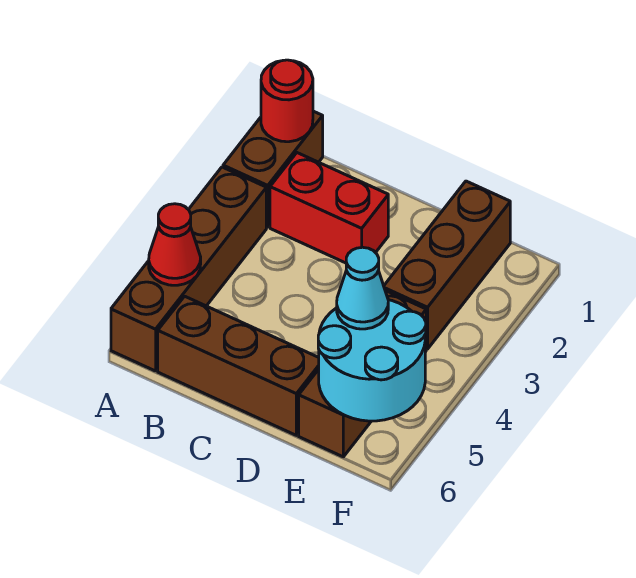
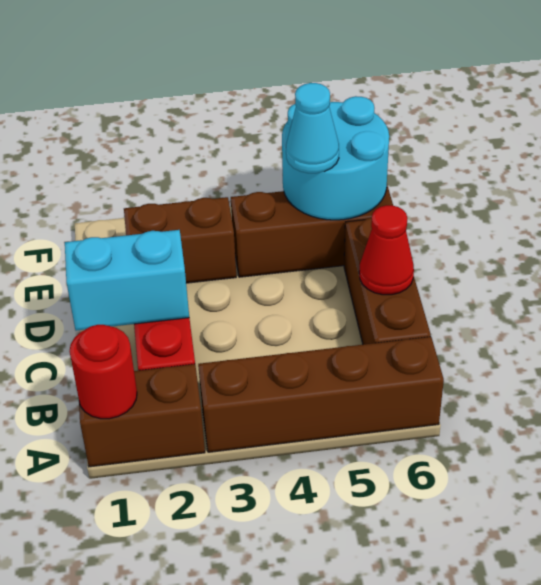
red cone A5 level 2 -> red cone C6 level 2
none -> cyan brick C1:C2 level 2
brown brick E1:E3 level 1 -> brown brick E2:E3 level 1

